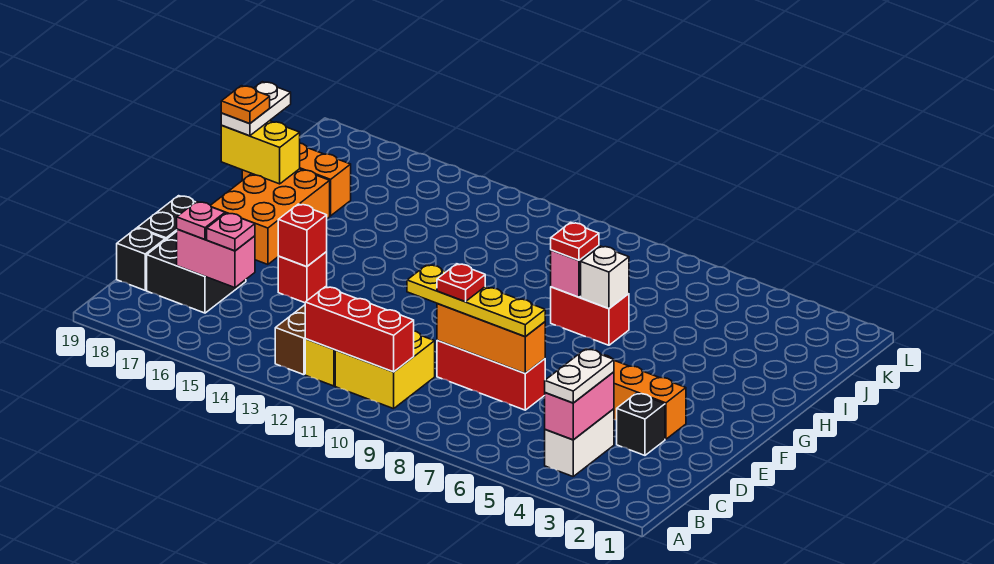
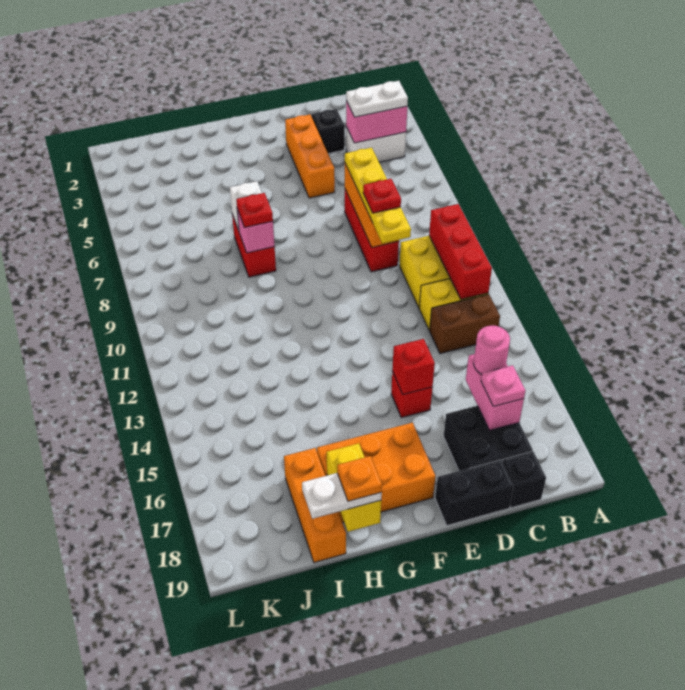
pink plate C16 level 3 -> pink round brick C16 level 3

